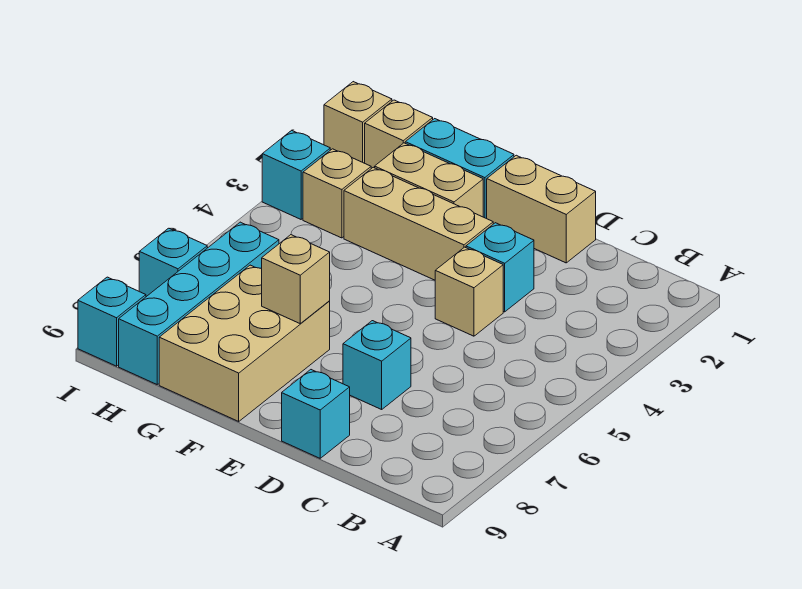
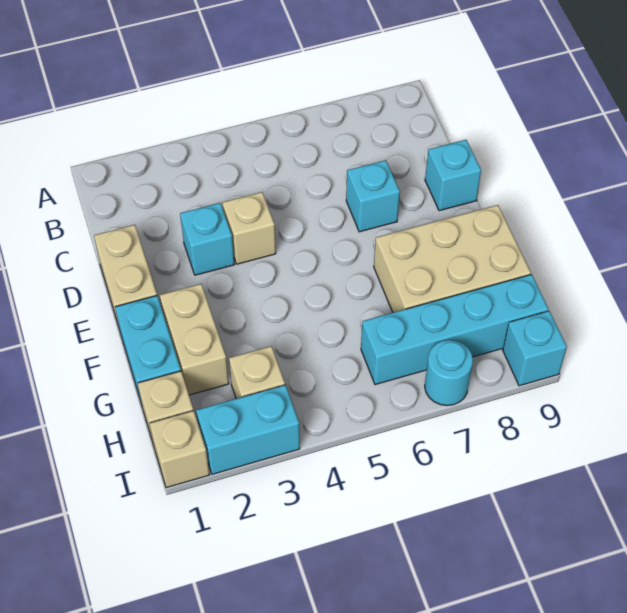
tan brick E3:G3 level 1 -> none
tan brick F7 level 2 -> none
cyan brick I3 level 1 -> cyan brick I2:I3 level 1
cyan brick I7 level 1 -> cyan round brick I7 level 1

